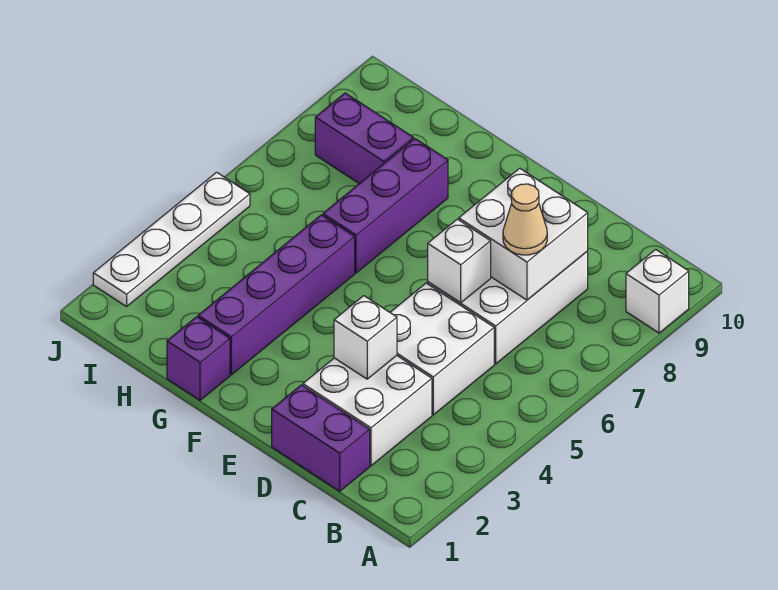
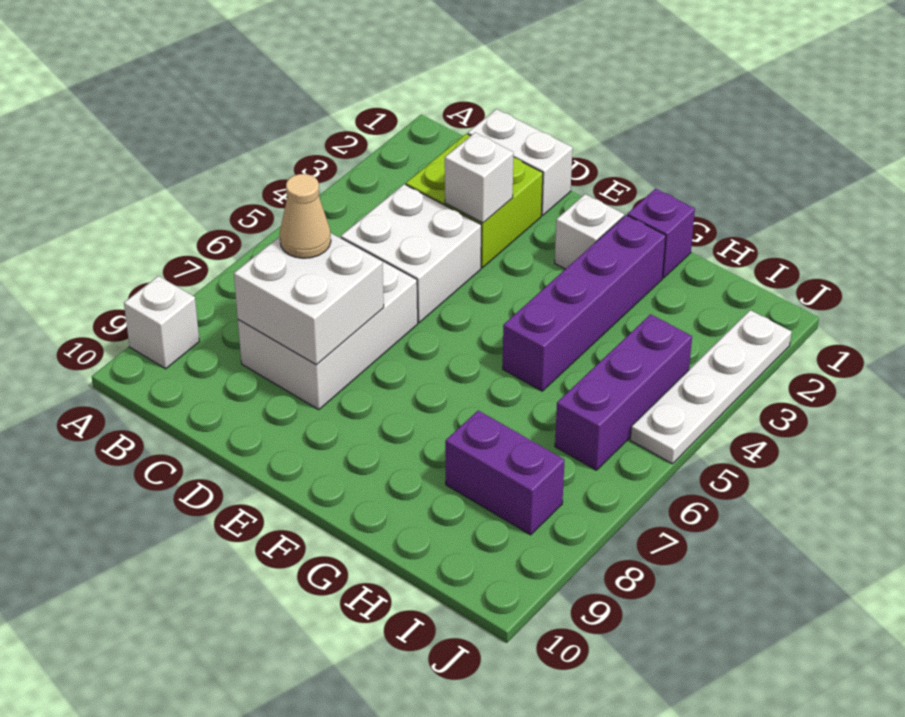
purple brick C1:D1 level 1 -> white brick C1:D1 level 1
white brick C2:D3 level 1 -> lime brick C2:D3 level 1
white brick D6 level 2 -> white brick F2 level 1
purple brick G6:G8 level 1 -> purple brick I4:I6 level 1

